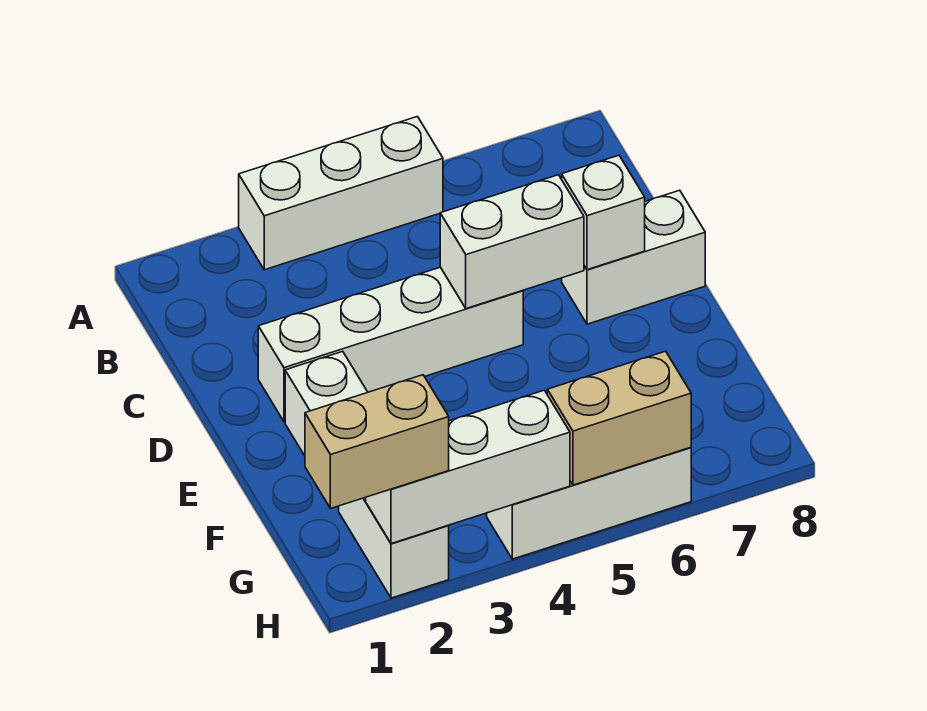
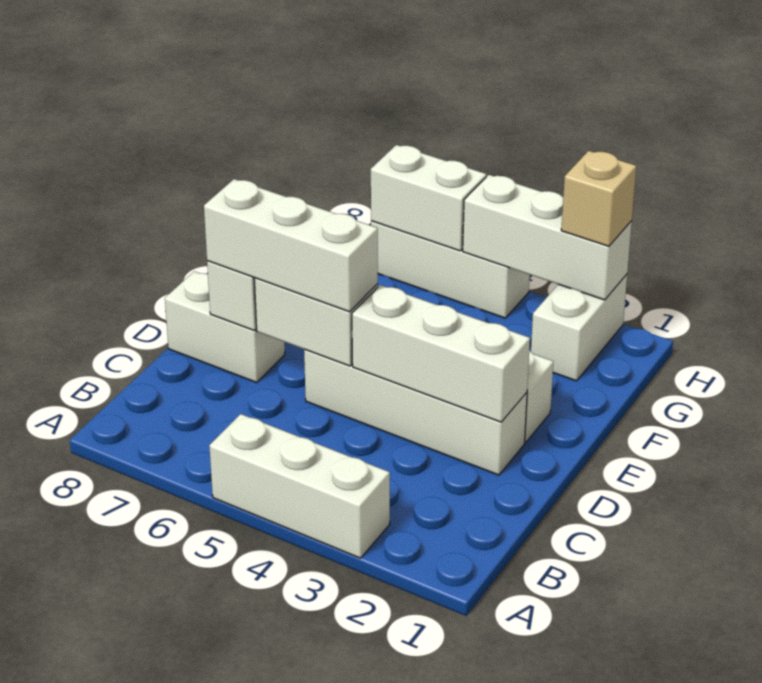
none -> white brick D2:D4 level 2
none -> white brick D5:D7 level 3
tan brick H1:H2 level 3 -> tan brick H2 level 3
tan brick H5:H6 level 2 -> white brick H5:H6 level 2

